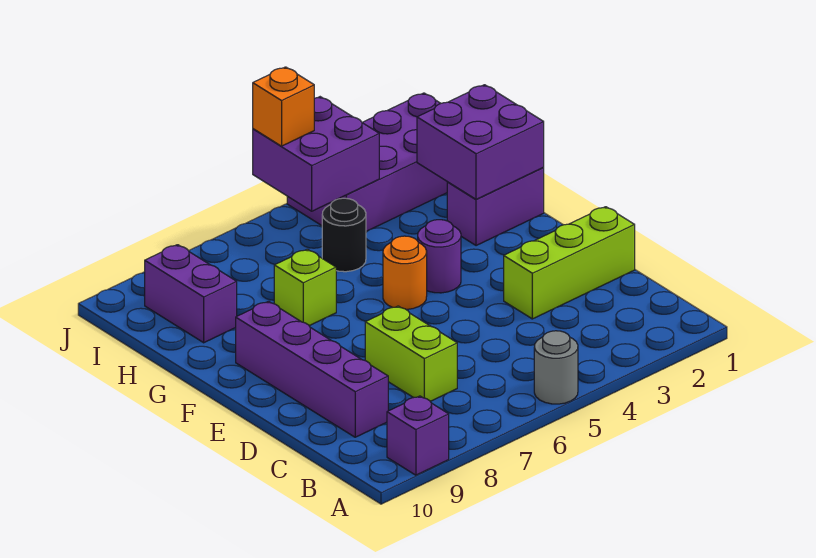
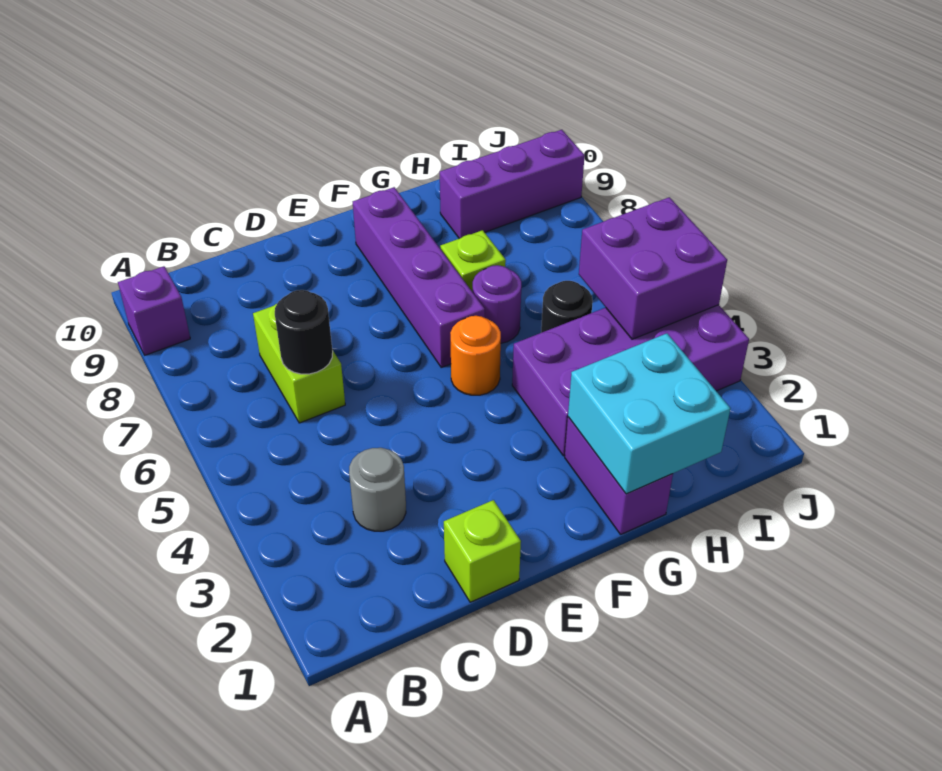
grey round brick A5 level 1 -> grey round brick C3 level 1
none -> black round brick C6 level 2
lime brick C7:D7 level 1 -> lime brick C6:C7 level 1
purple brick C9:F9 level 1 -> purple brick F6:F9 level 1
lime brick D1:D3 level 1 -> lime brick D1 level 1
purple round brick F4 level 1 -> purple round brick G6 level 1
purple brick G1:H2 level 2 -> cyan brick G1:H2 level 2
purple brick H9:I9 level 1 -> purple brick H9:J9 level 1
purple brick I1:J4 level 1 -> purple brick G3:J4 level 1
orange brick J5 level 3 -> none

